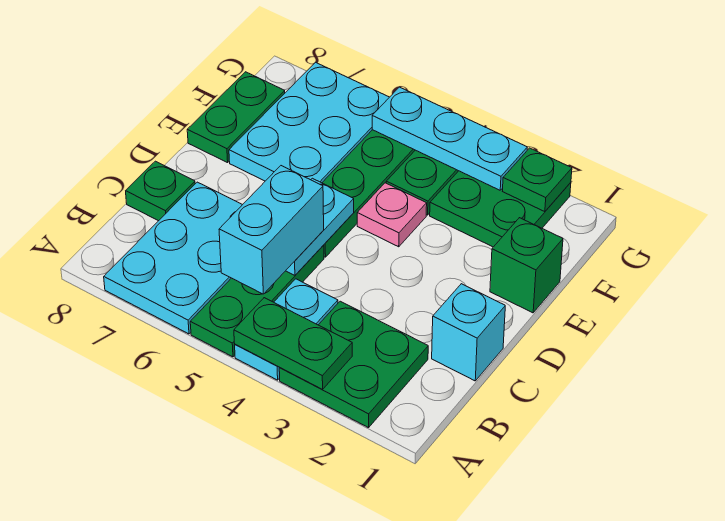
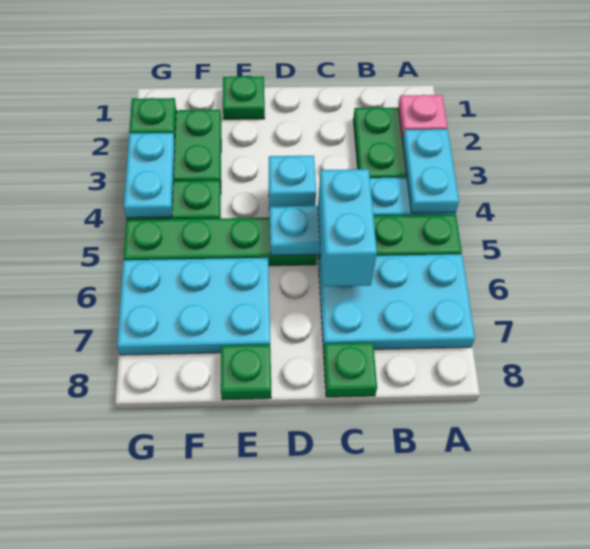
green plate A3:A4 level 2 -> cyan plate A3:A4 level 2
cyan brick B5:C5 level 3 -> cyan brick C5:C6 level 3
cyan brick C1 level 1 -> cyan brick D4 level 1
green brick E1 level 1 -> green plate E1 level 1
pink plate E4 level 1 -> pink plate A2 level 2
green plate E8:F8 level 1 -> green plate E8 level 1
cyan plate G3:G5 level 2 -> cyan plate G3:G4 level 2

